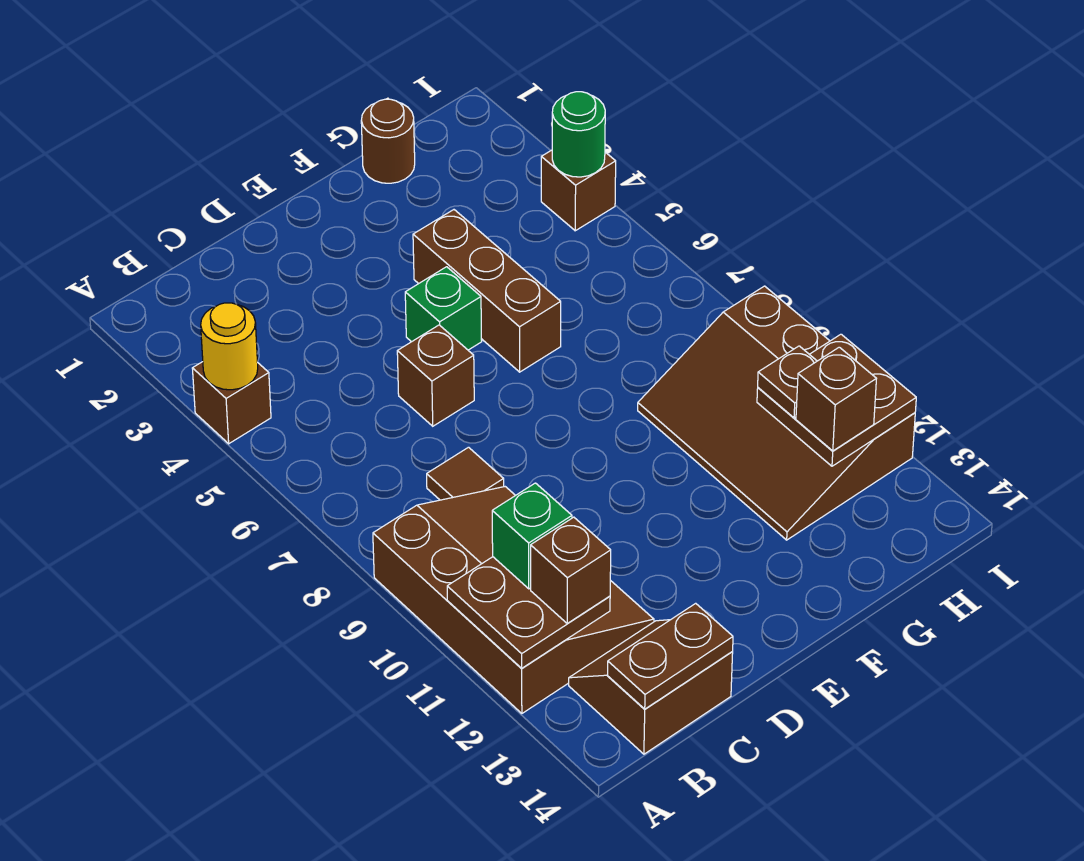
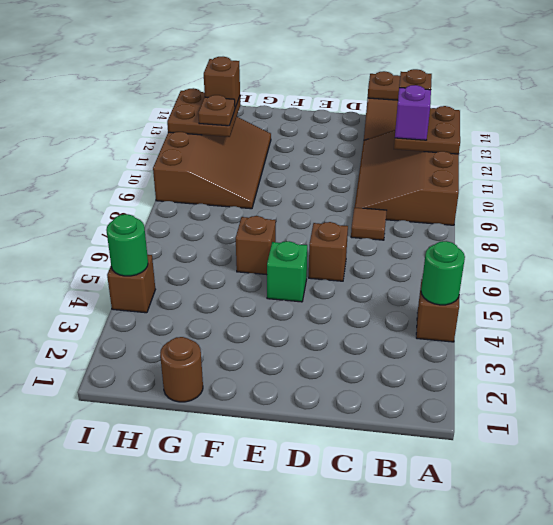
yellow round brick A4 level 2 -> green round brick A4 level 2
green brick B11 level 3 -> purple brick B11 level 3
brown brick F4:F6 level 1 -> brown brick F6 level 1

